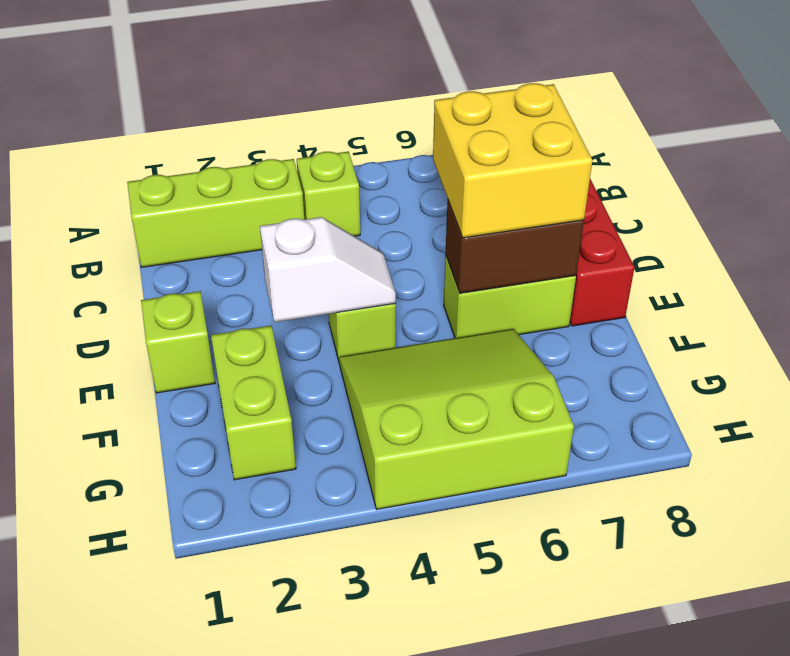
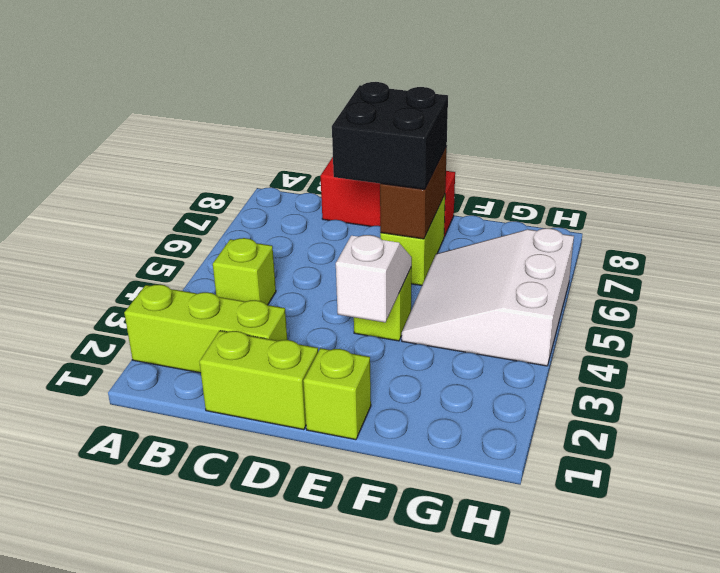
lime brick B1:B3 level 1 -> lime brick A2:C2 level 1
yellow brick D6:E7 level 3 -> black brick D6:E7 level 3
lime brick F2:G2 level 1 -> lime brick C1:D1 level 1
lime slope F4:H6 level 1 top H -> white slope F4:H6 level 1 top H

